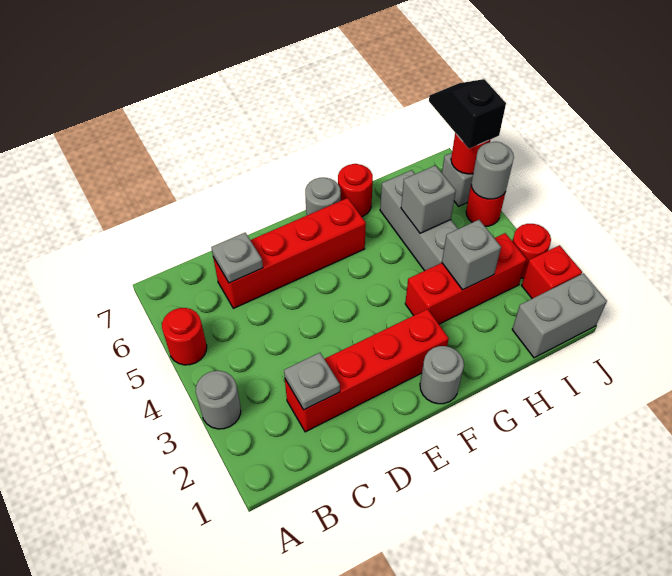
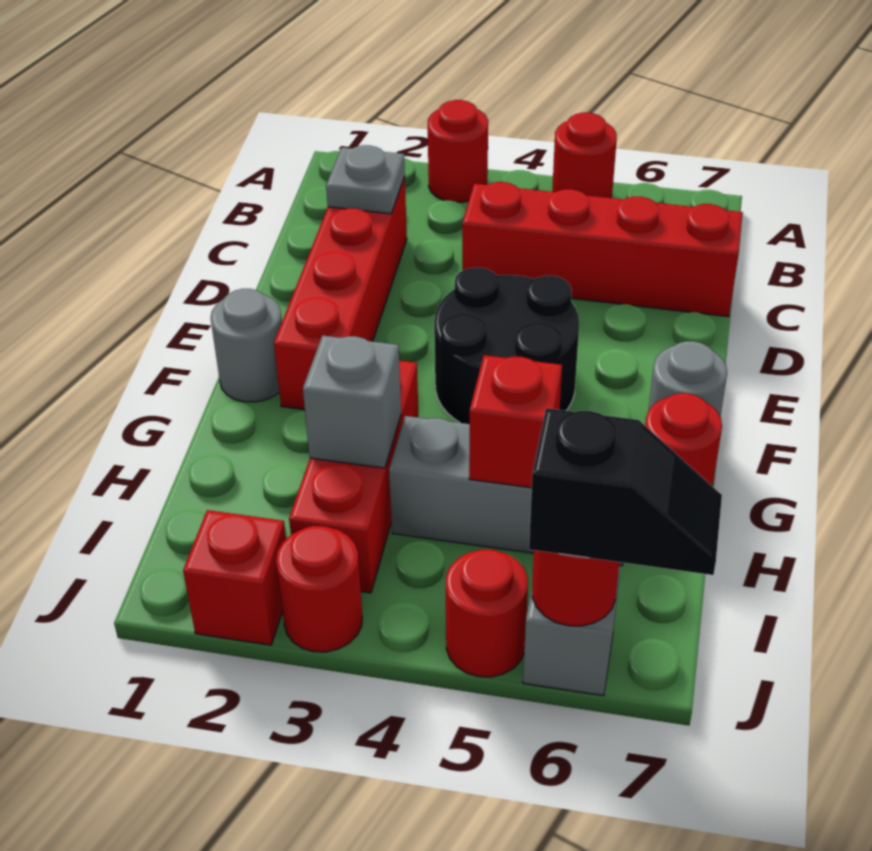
grey round brick A3 level 1 -> red round brick A3 level 1
red brick C6:F6 level 1 -> red brick C4:C7 level 1
grey plate C6 level 2 -> none
none -> black round brick E4:F5 level 1
grey brick H5 level 2 -> red brick H5 level 2
grey brick I1:J1 level 1 -> none
grey round brick J5 level 2 -> none

